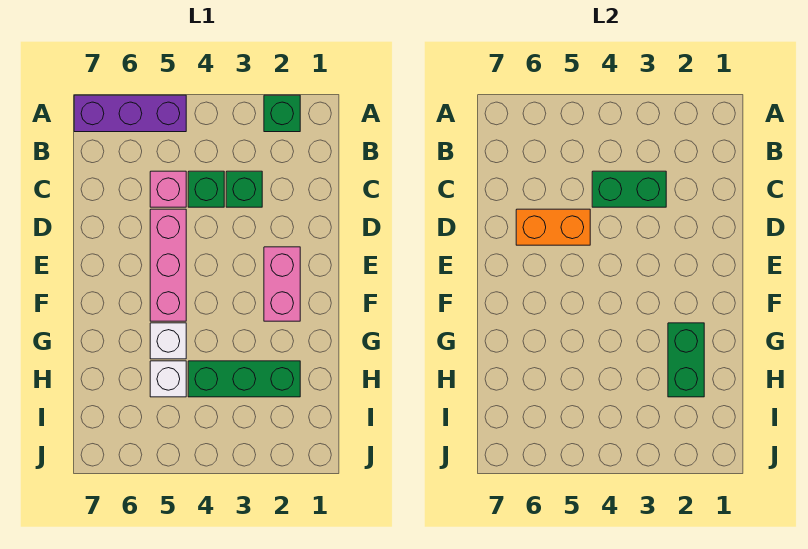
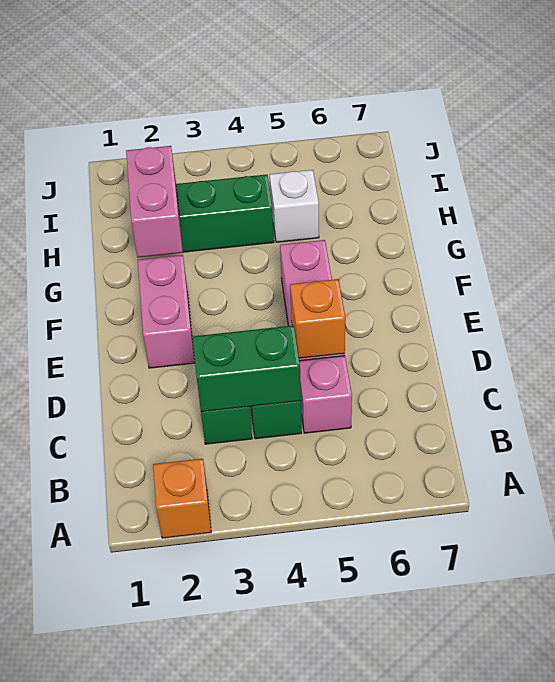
green brick A2 level 1 -> orange brick A2 level 1
purple brick A5:A7 level 1 -> none
orange brick D5:D6 level 2 -> orange brick D5 level 2
green brick G2:H2 level 2 -> pink brick G2:H2 level 2
white brick G5 level 1 -> none

